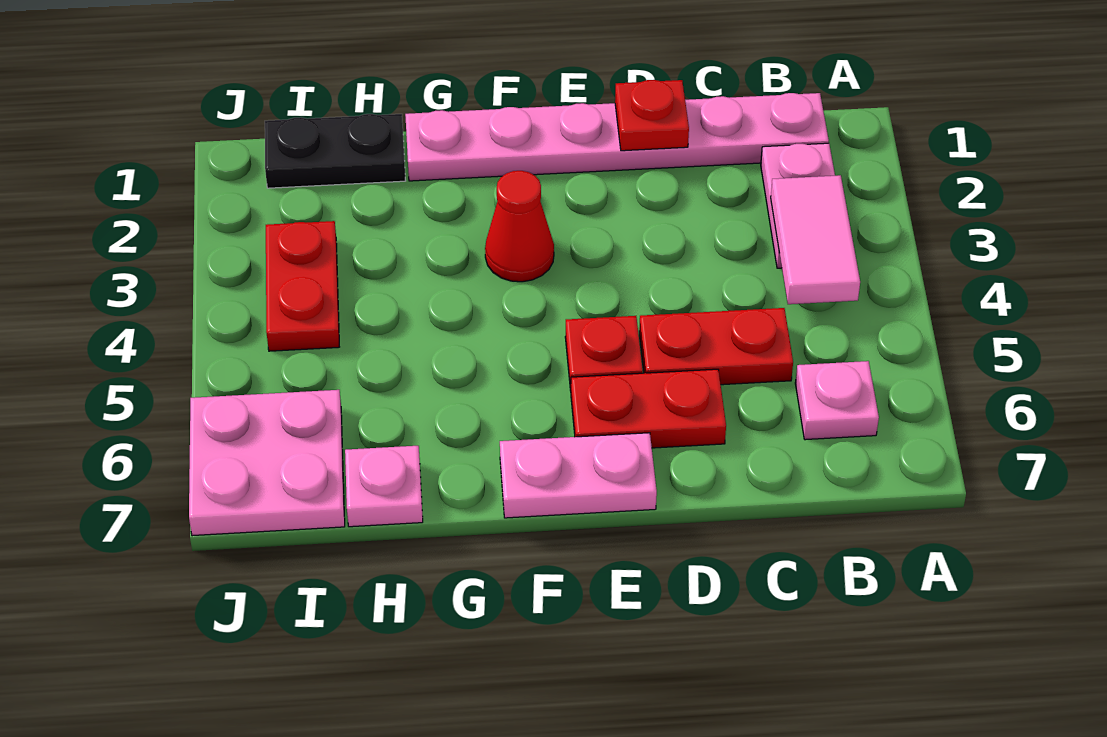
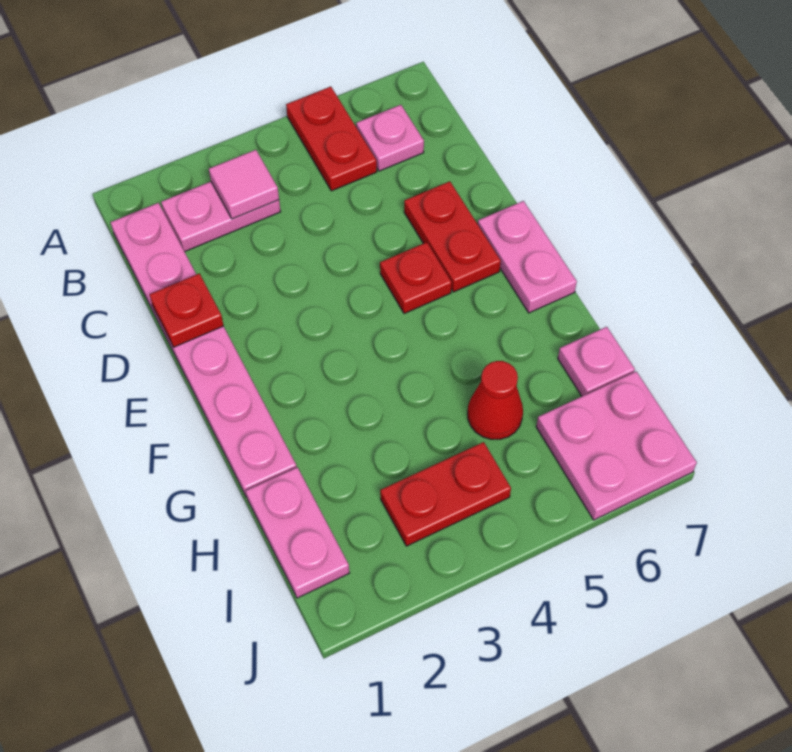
pink tile B3:B4 level 2 -> pink tile B3 level 2
red plate C5:D5 level 1 -> red plate A5:B5 level 1
red cone F3 level 1 -> red cone H5 level 1
black plate H1:I1 level 1 -> pink plate H1:I1 level 1

